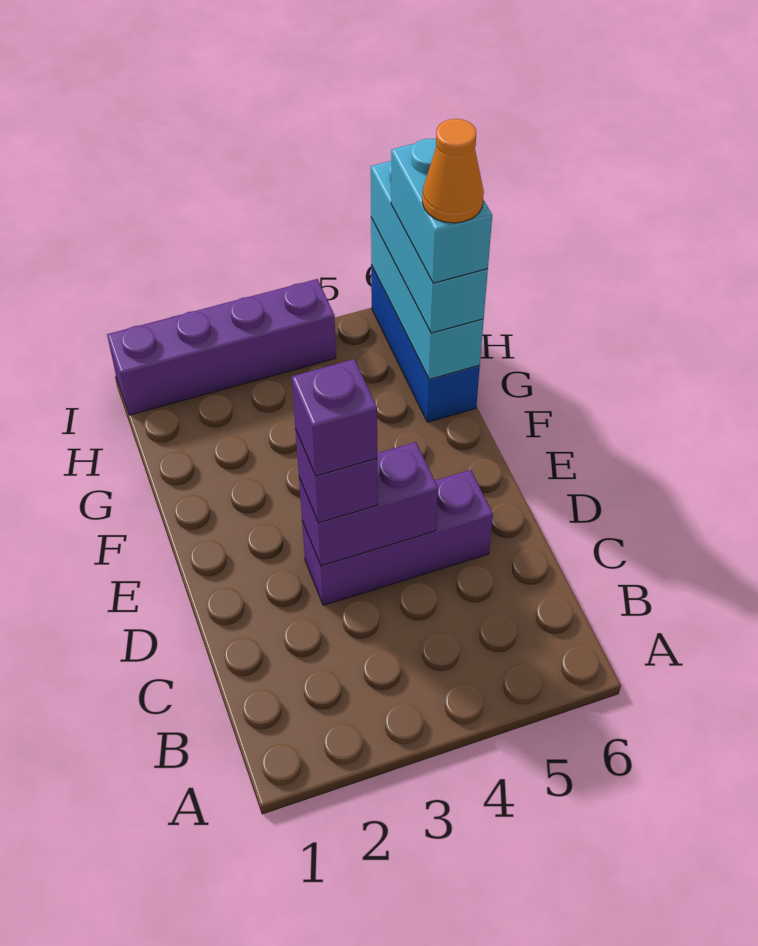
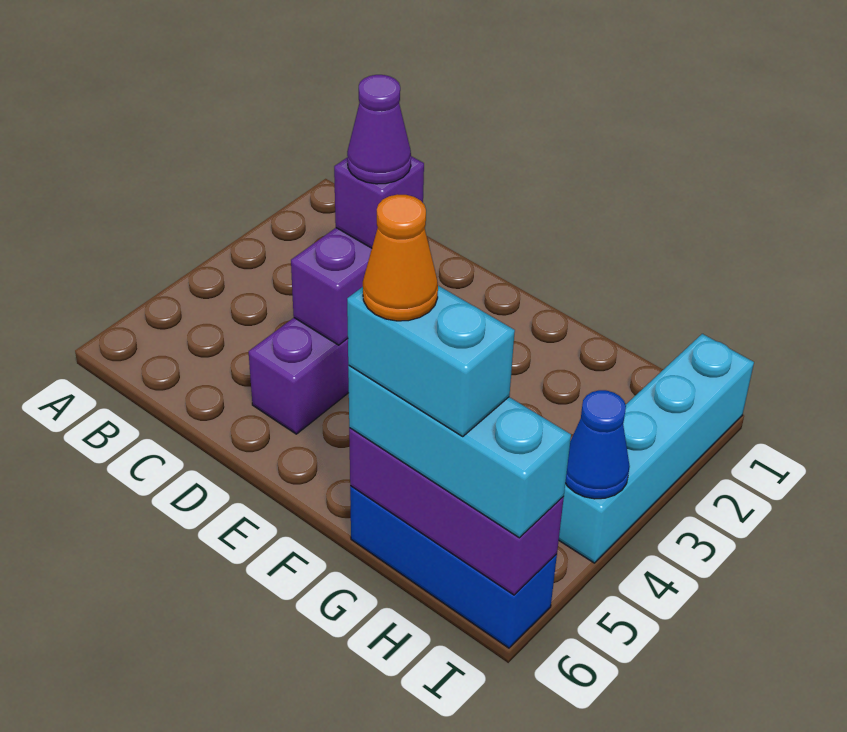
purple brick D3 level 4 -> purple cone D3 level 4
cyan brick G6:I6 level 2 -> purple brick G6:I6 level 2
purple brick I1:I4 level 1 -> cyan brick I1:I4 level 1
none -> blue cone I4 level 2

